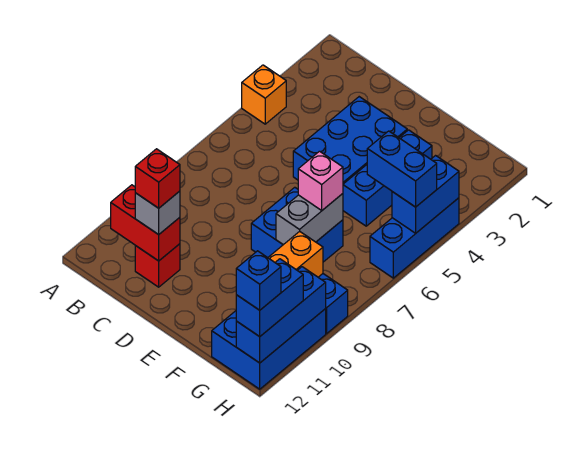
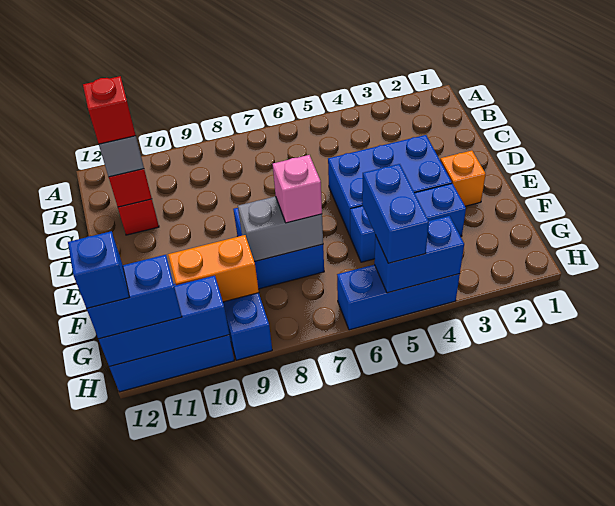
orange brick A4 level 1 -> orange brick E2 level 1

